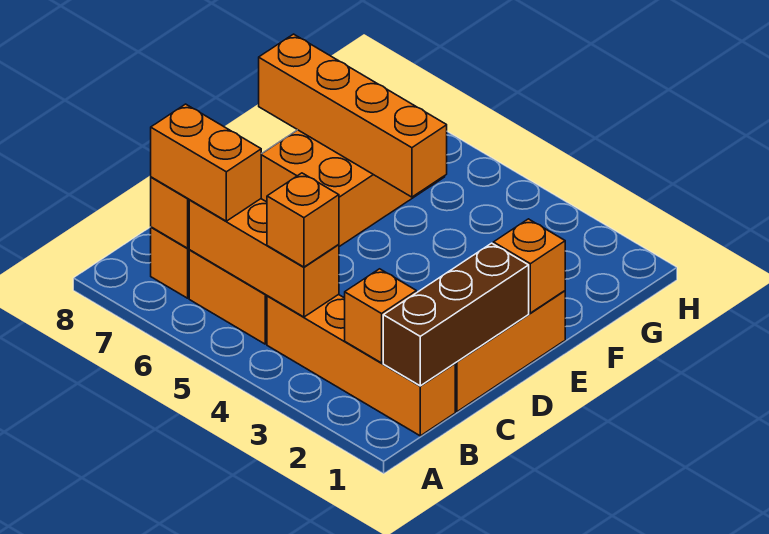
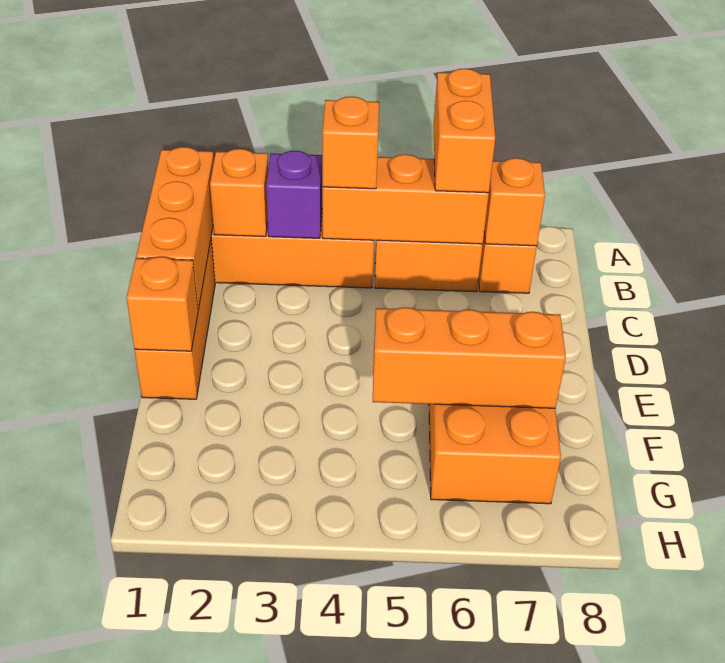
brown brick B1:D1 level 2 -> orange brick B1:D1 level 2
none -> purple brick B3 level 2
orange brick B6:B7 level 3 -> orange brick A6:B6 level 3
orange brick F5:F8 level 2 -> orange brick F5:F7 level 2

